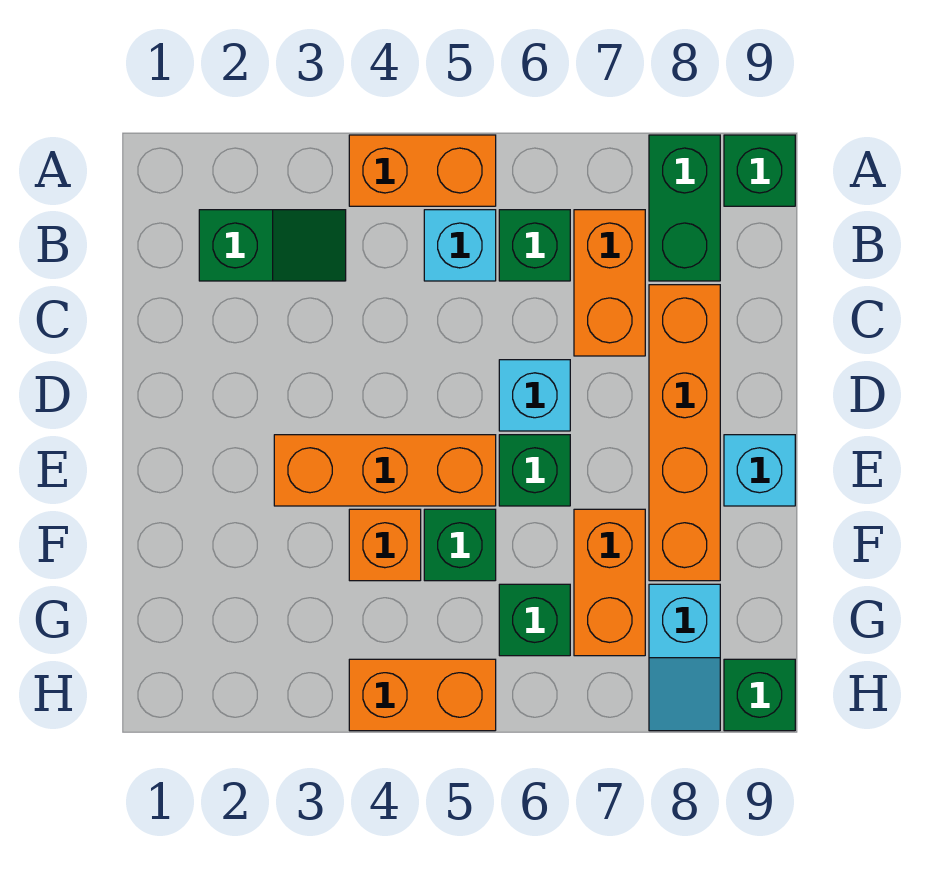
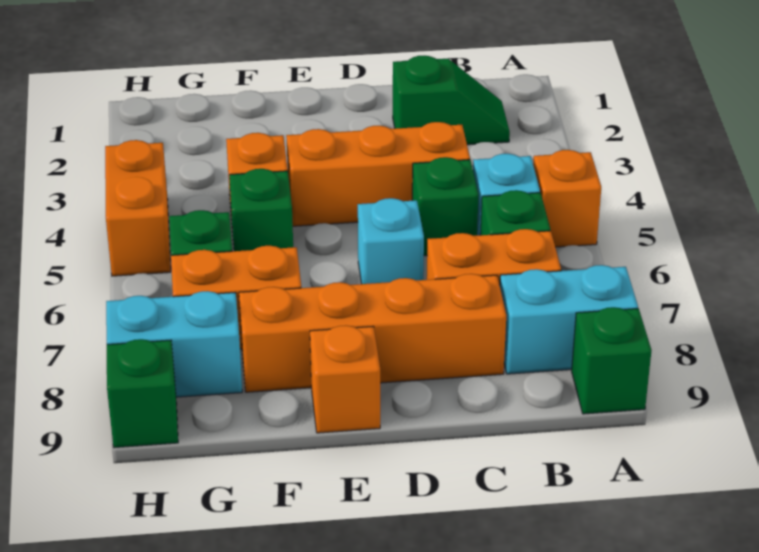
orange brick A4:A5 level 1 -> orange brick A5 level 1
green brick A8:B8 level 1 -> cyan brick A8:B8 level 1
green slope B2:B3 level 1 top 2 -> green slope B2:C2 level 1 top C
orange brick E3:E5 level 1 -> orange brick C4:E4 level 1
green brick E6 level 1 -> green brick C5 level 1
cyan brick E9 level 1 -> orange brick E9 level 1
cyan slope G8:H8 level 1 top G -> cyan brick G8:H8 level 1

